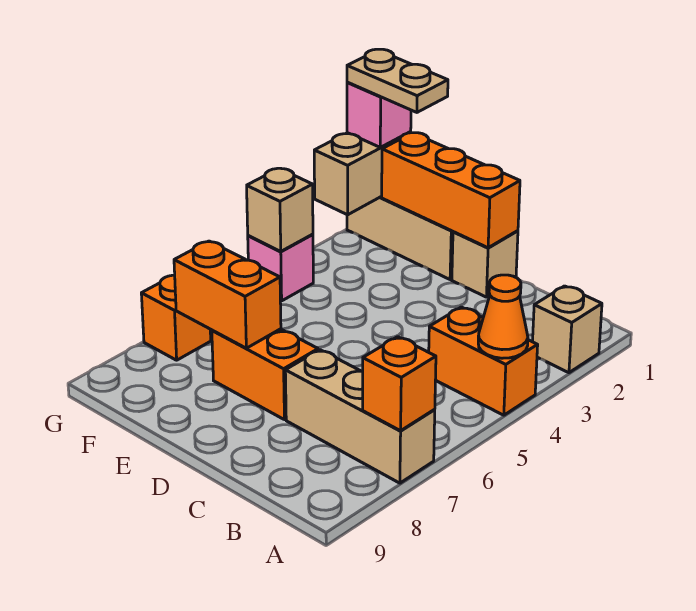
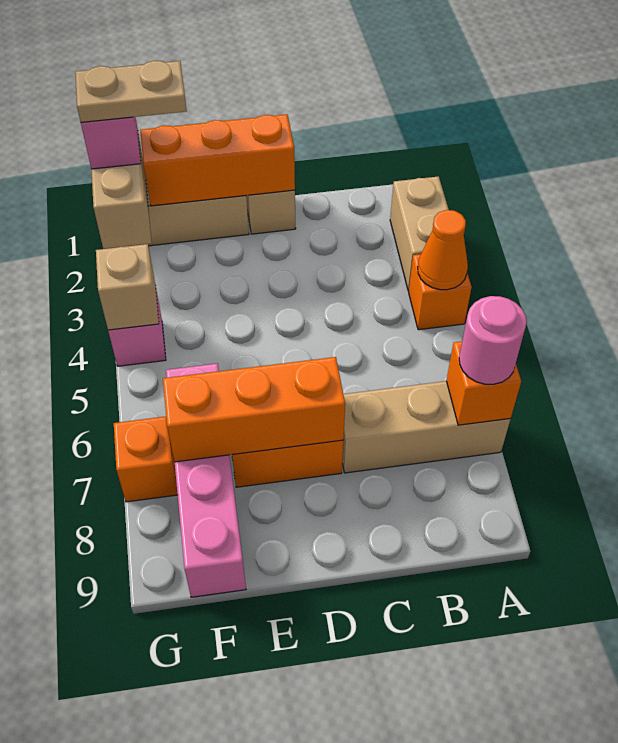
tan brick A2 level 1 -> tan brick A2:A3 level 1
orange brick A4:B4 level 1 -> orange brick A4 level 1
none -> pink round brick A7 level 3
orange brick E7:F7 level 2 -> orange brick D7:F7 level 2
none -> pink brick F6:F9 level 1

